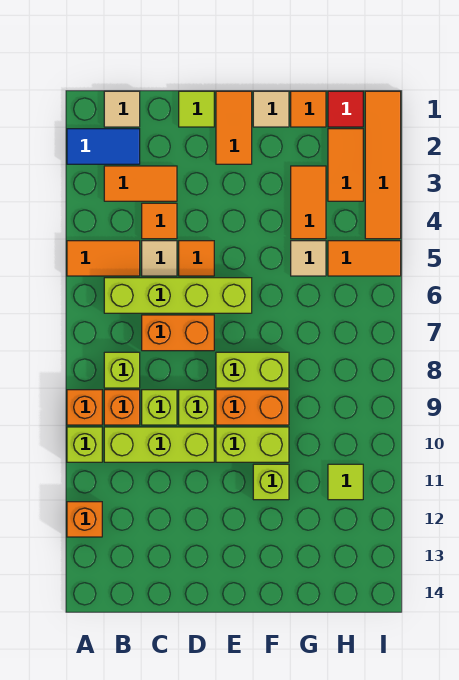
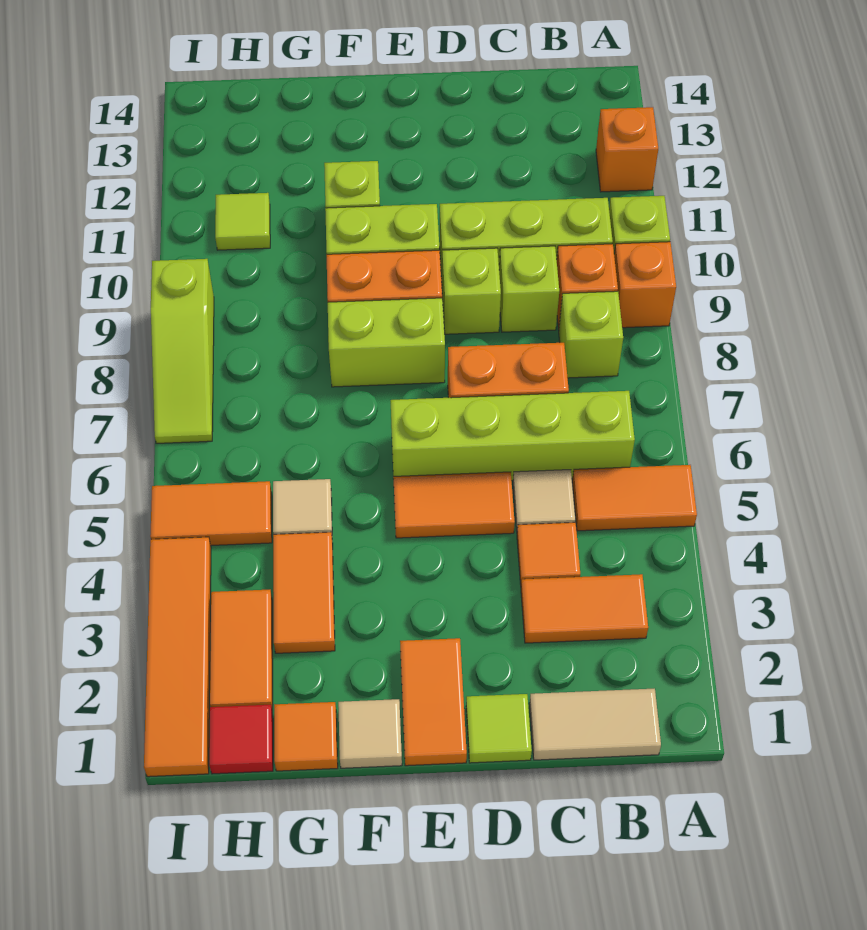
blue tile A2:B2 level 1 -> none
tan tile B1 level 1 -> tan tile B1:C1 level 1
orange tile D5 level 1 -> orange tile D5:E5 level 1
none -> lime slope I7:I9 level 1 top 9

